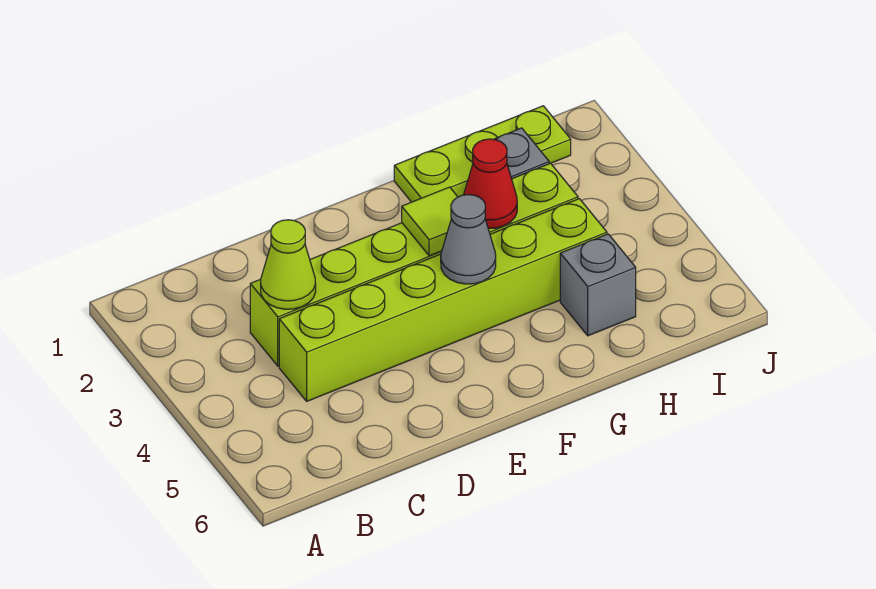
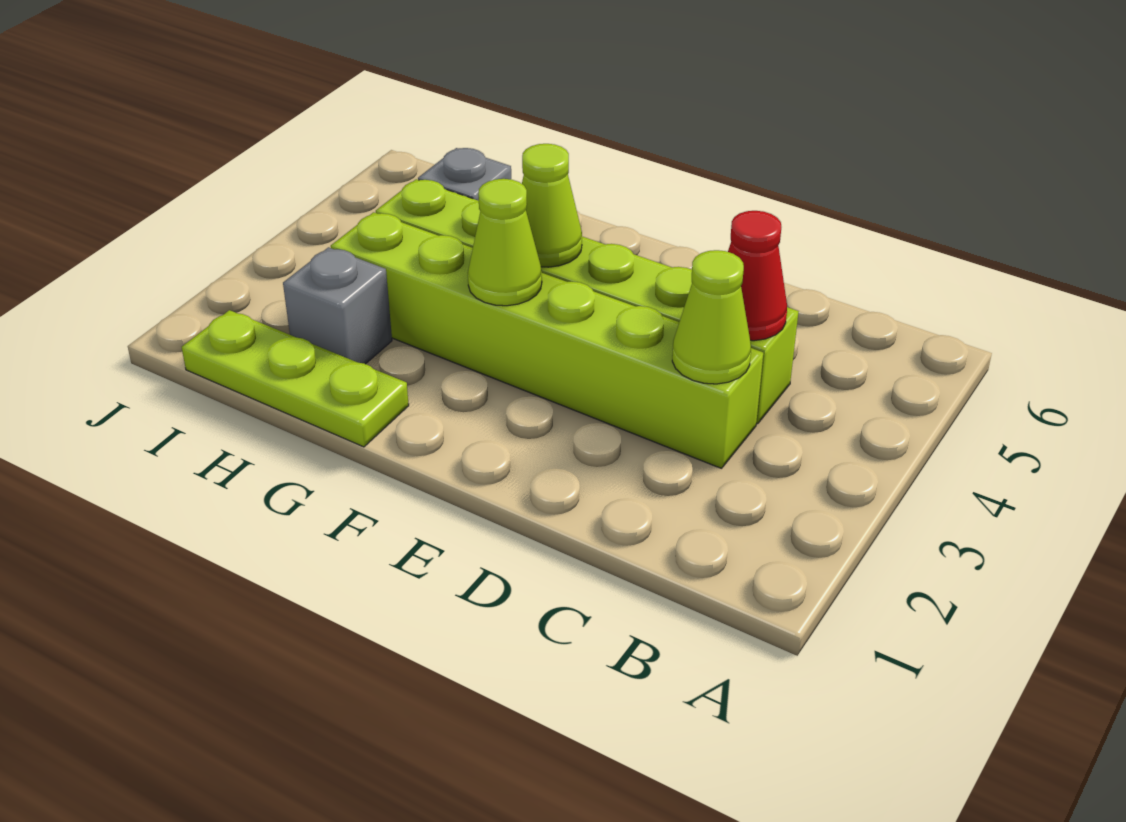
lime tile F3 level 2 -> lime cone F3 level 2
grey cone F4 level 2 -> lime cone F4 level 2
red cone G3 level 2 -> red cone C4 level 2

